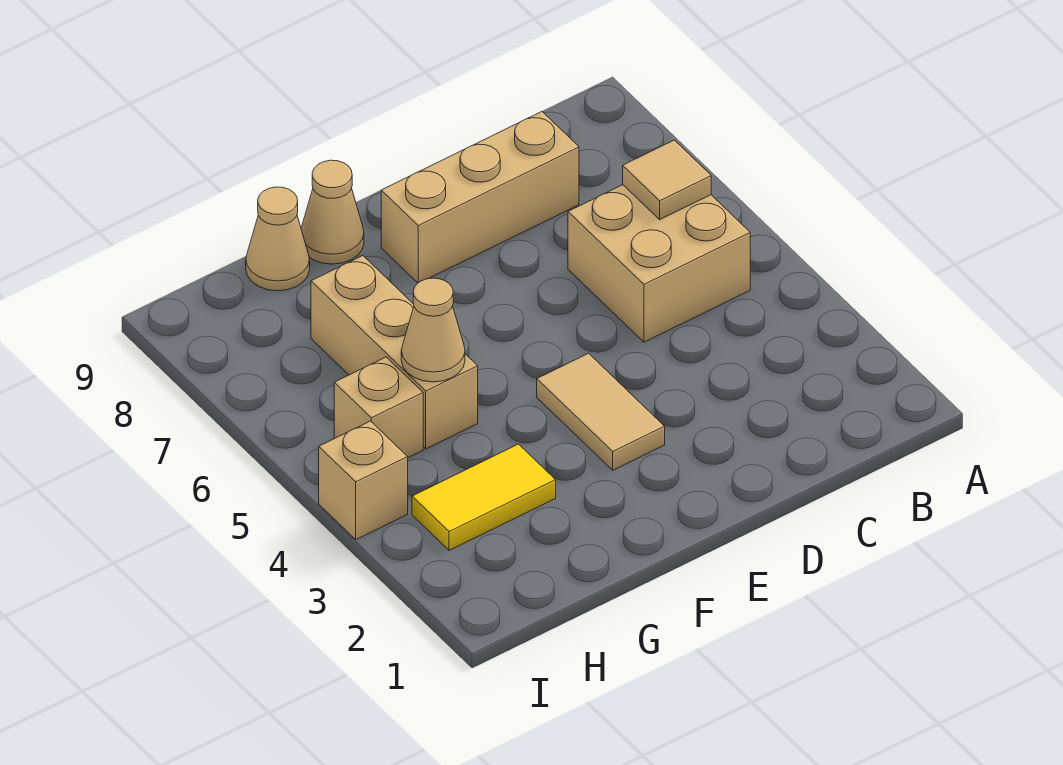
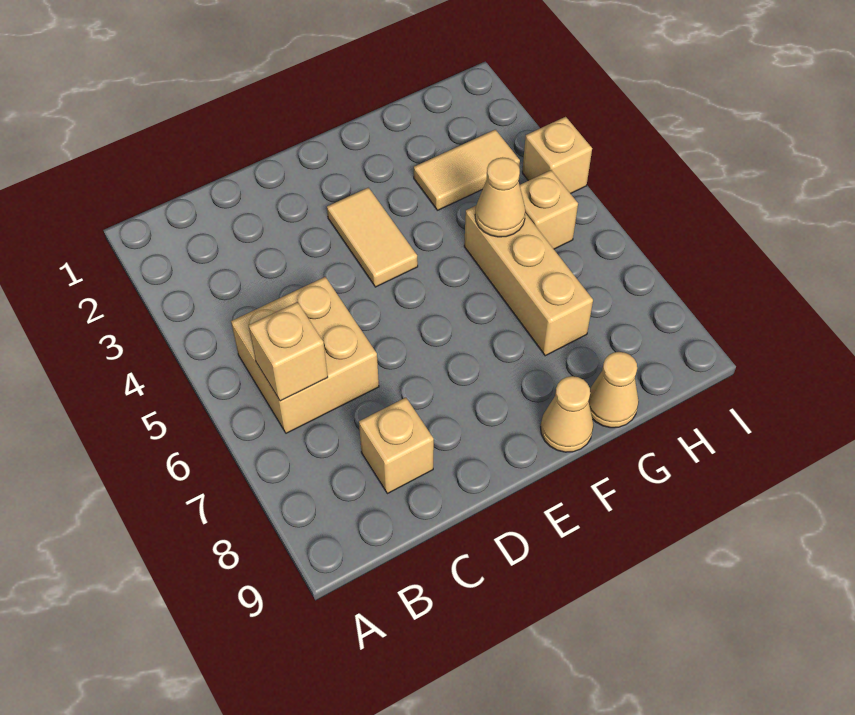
tan tile B6 level 2 -> tan brick B6 level 2
tan brick C8:E8 level 1 -> tan brick C8 level 1
yellow tile G3:H3 level 1 -> tan tile G3:H3 level 1

